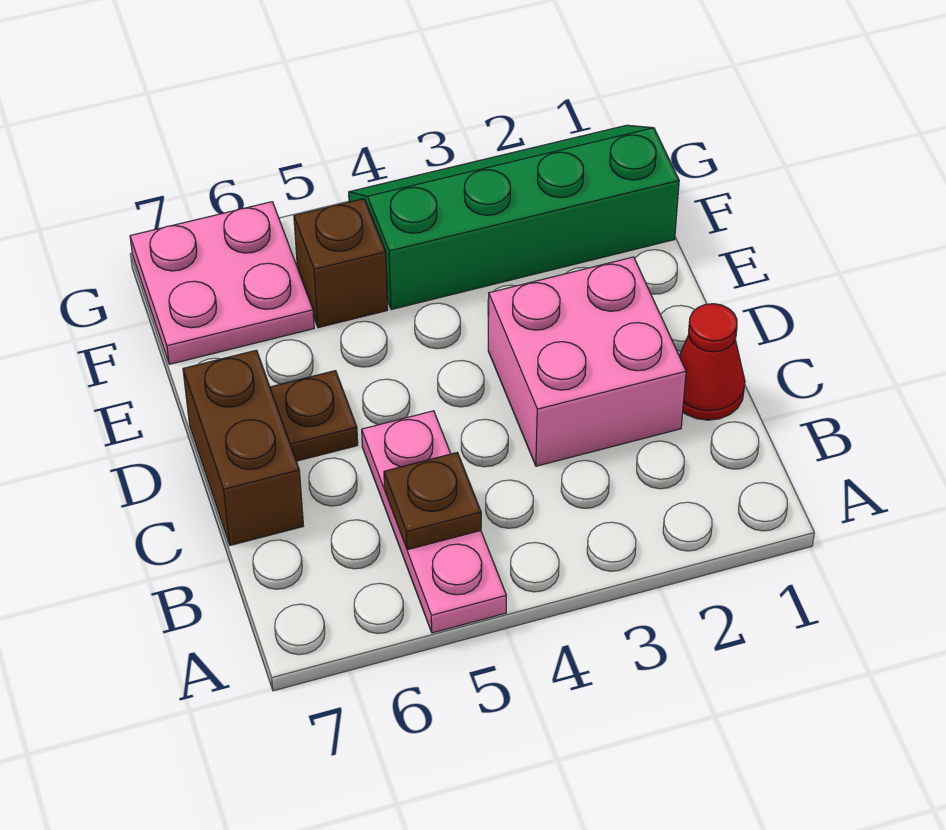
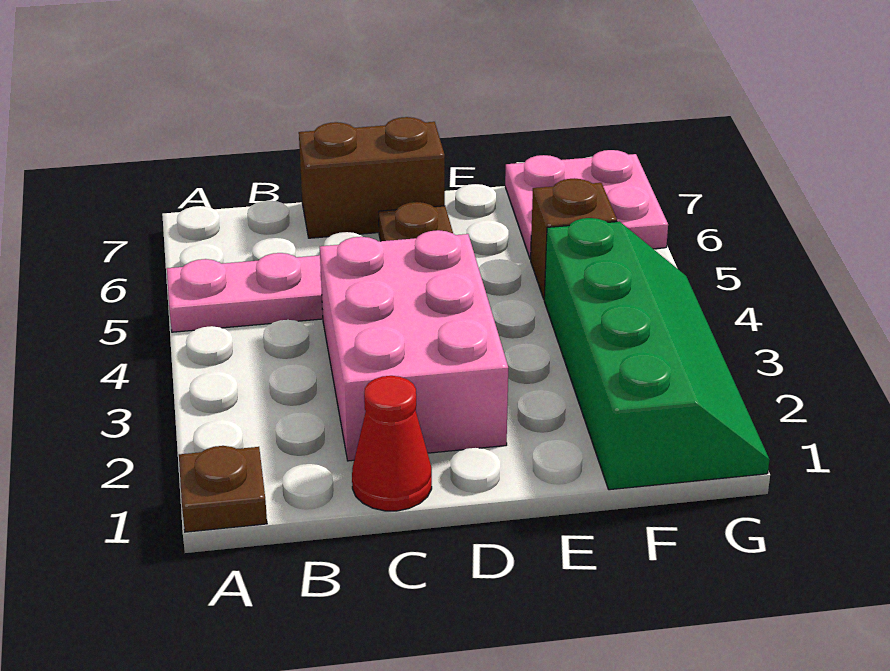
brown plate B5 level 2 -> brown plate A1 level 1
pink brick C2:D3 level 1 -> pink brick C2:D4 level 1

